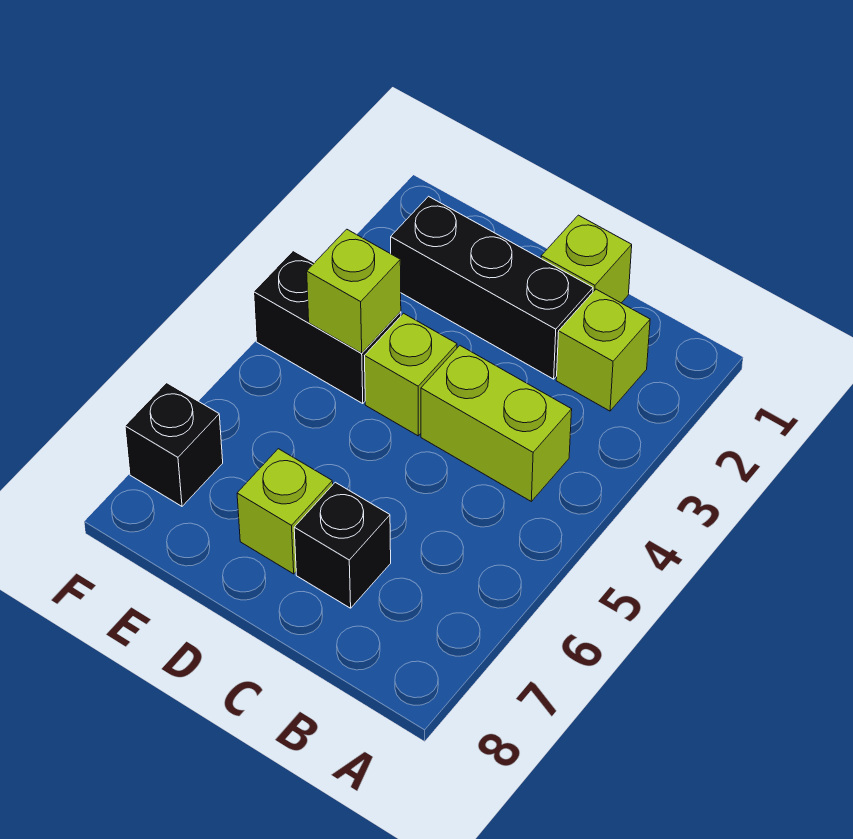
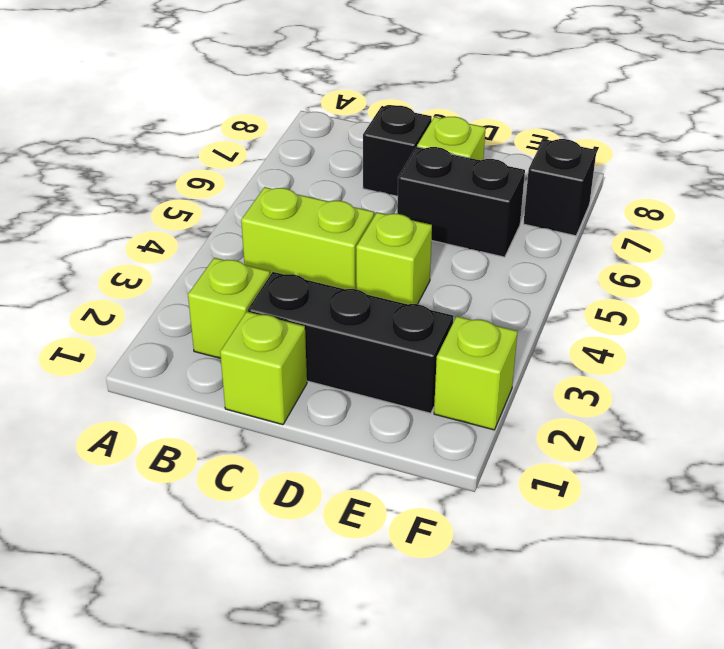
black brick E4:F4 level 1 -> black brick D6:E6 level 1
lime brick E4 level 2 -> lime brick F2 level 1

